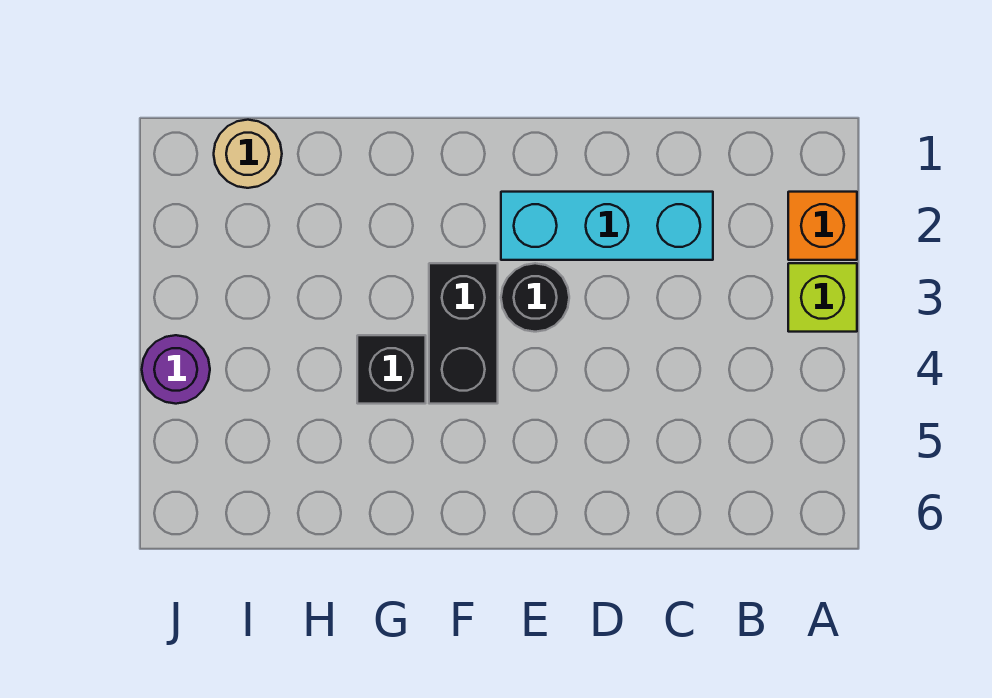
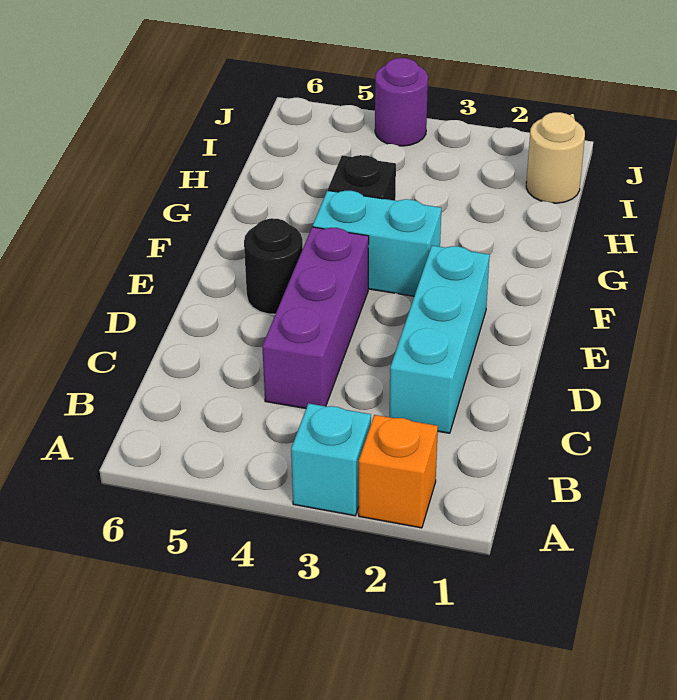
lime brick A3 level 1 -> cyan brick A3 level 1
none -> purple brick C4:E4 level 1
black round brick E3 level 1 -> black round brick E5 level 1
black brick F3:F4 level 1 -> cyan brick F3:F4 level 1

